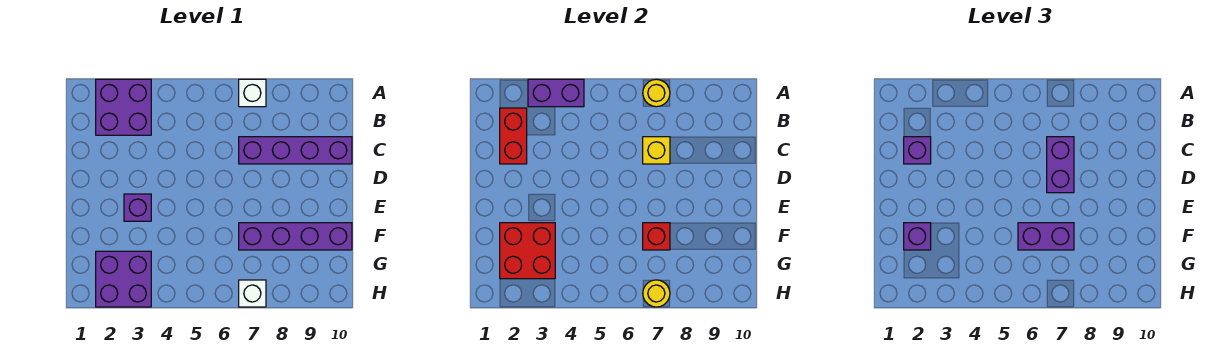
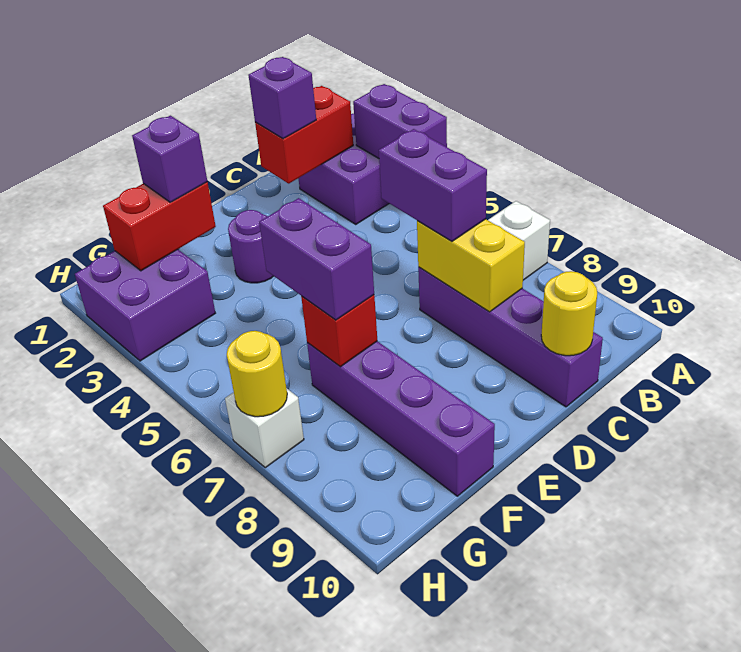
yellow round brick A7 level 2 -> yellow round brick C10 level 2
yellow brick C7 level 2 -> yellow brick C7:C8 level 2
purple brick C7:D7 level 3 -> purple brick C6:C7 level 3
purple brick E3 level 1 -> purple round brick E3 level 1
red brick F2:G3 level 2 -> red brick F2:G2 level 2

